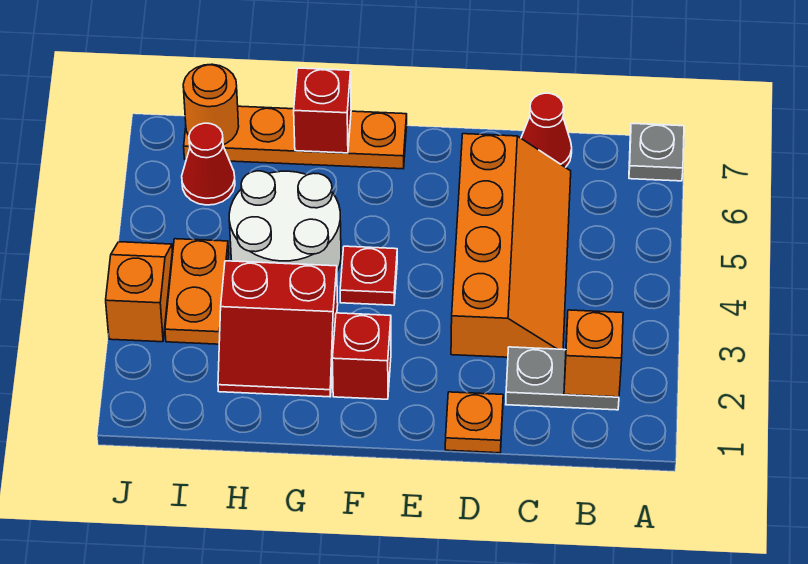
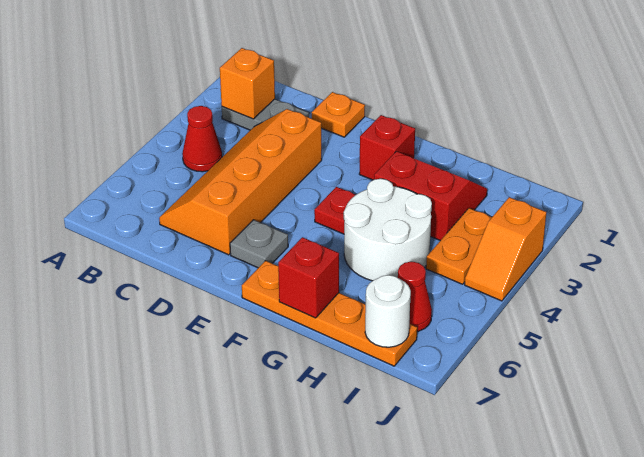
grey plate A7 level 1 -> grey plate E6 level 1
red cone C7 level 1 -> red cone B4 level 1
orange round brick I7 level 2 -> white round brick I7 level 2

